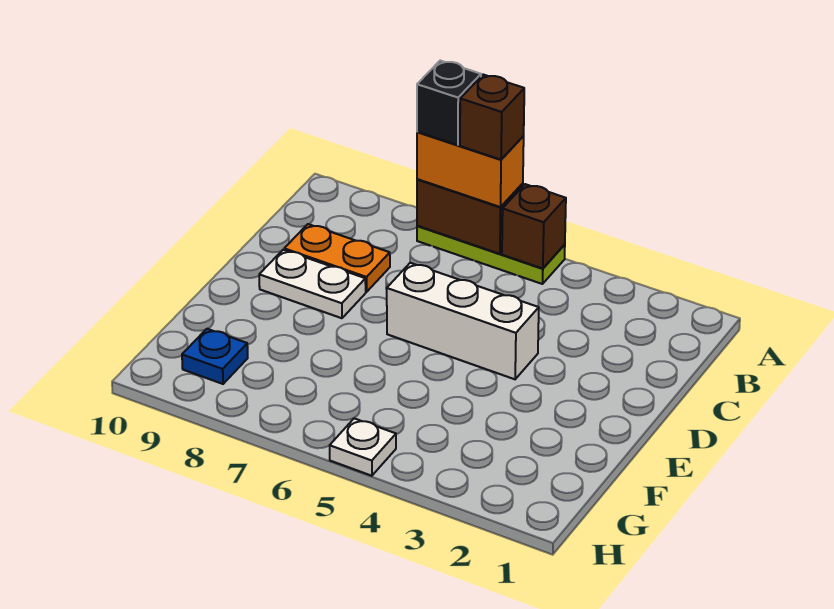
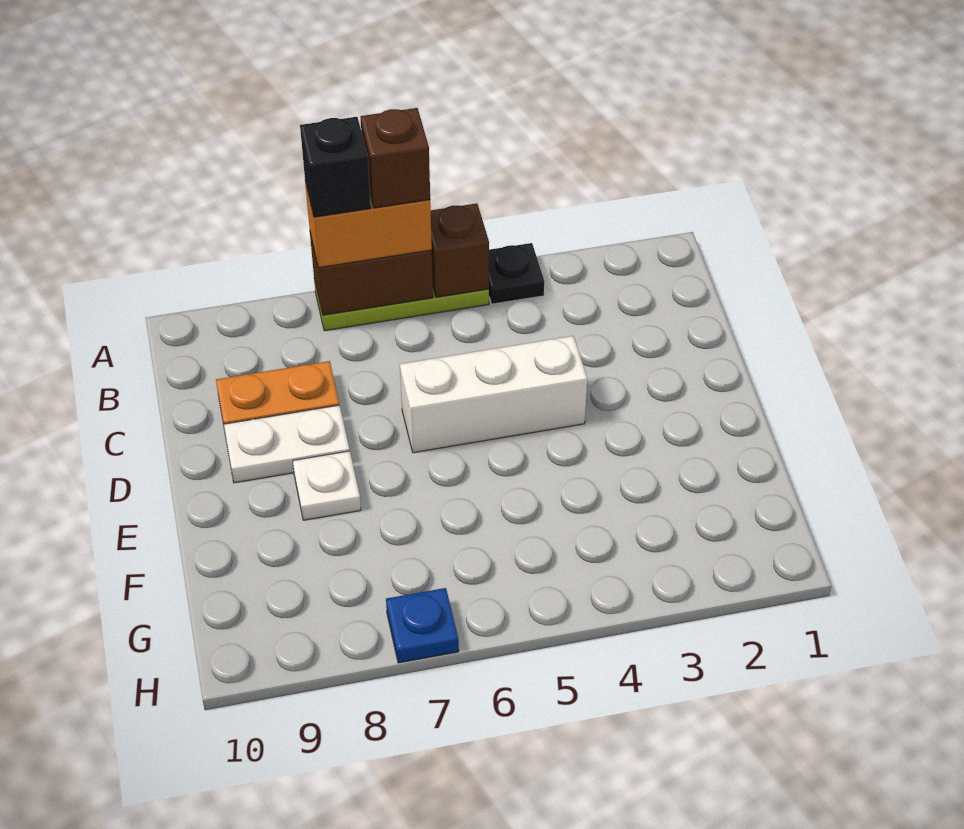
none -> black plate A4 level 1
blue plate G9 level 1 -> blue plate H7 level 1
white plate H5 level 1 -> white plate E8 level 1

